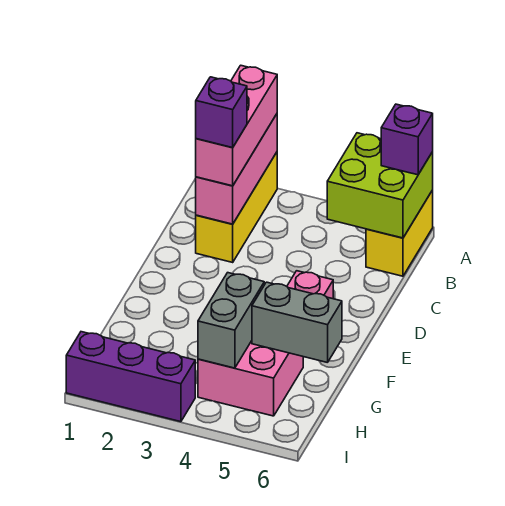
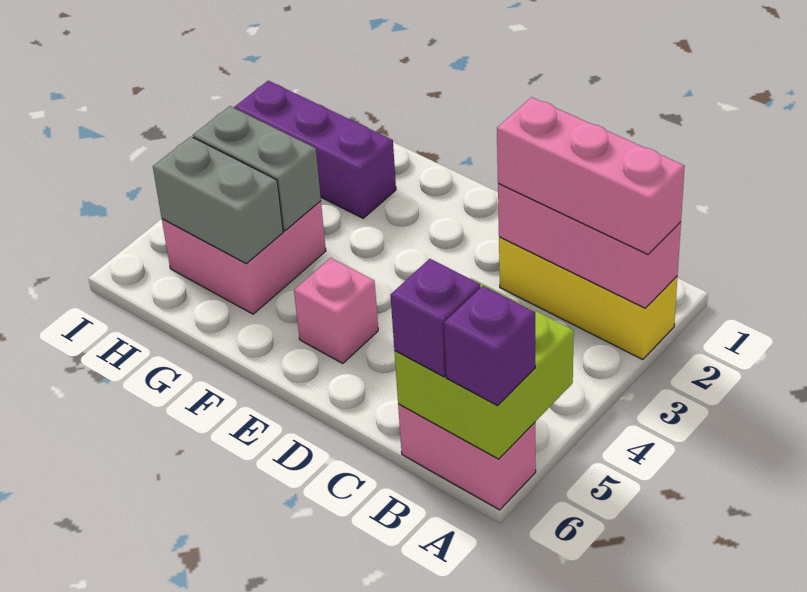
yellow brick A6:B6 level 1 -> pink brick A6:B6 level 1
purple brick C2 level 4 -> purple brick B6 level 3
grey brick G5:G6 level 2 -> grey brick G5:H5 level 2
purple brick I1:I3 level 1 -> purple brick G2:I2 level 1

